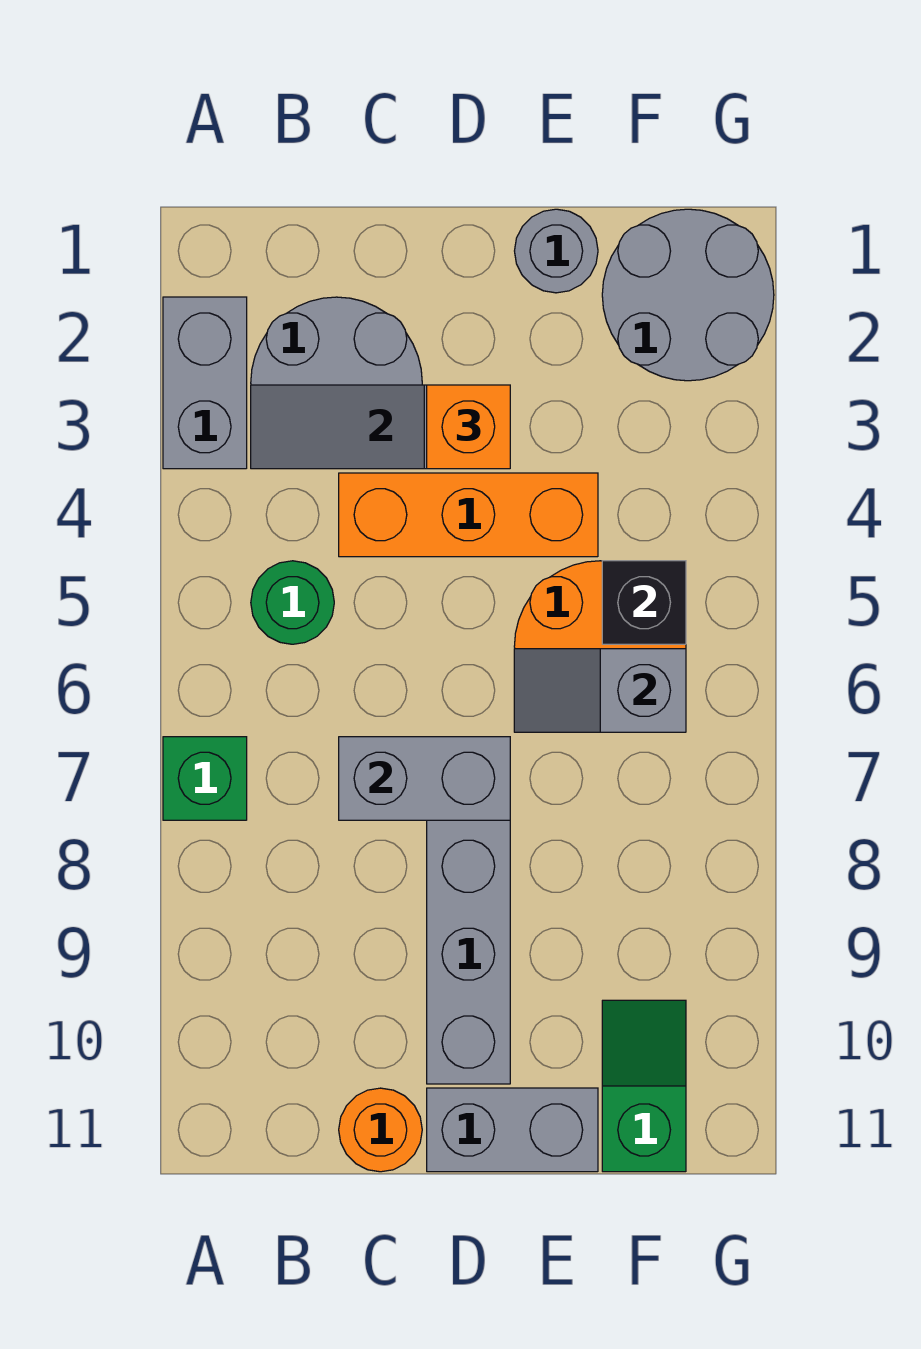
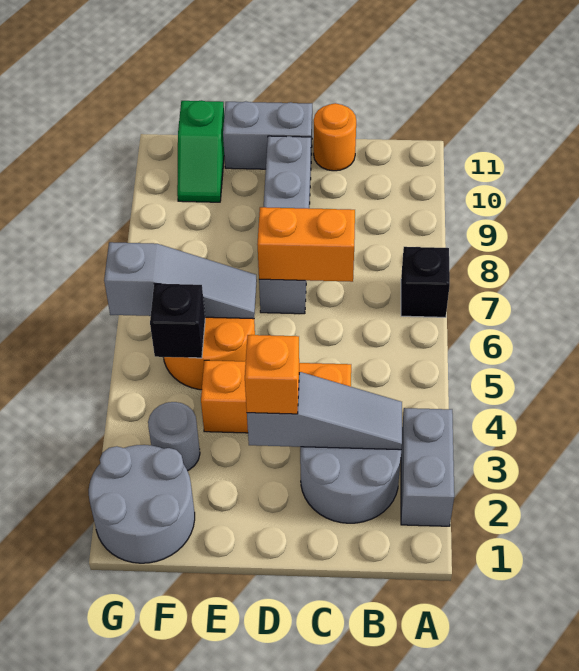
green brick A7 level 1 -> black brick A7 level 1
green round brick B5 level 1 -> none
grey brick C7:D7 level 2 -> orange brick C7:D7 level 2
grey round brick E1 level 1 -> grey round brick F3 level 1
grey slope E6:F6 level 2 top F -> grey slope E6:G6 level 2 top G

